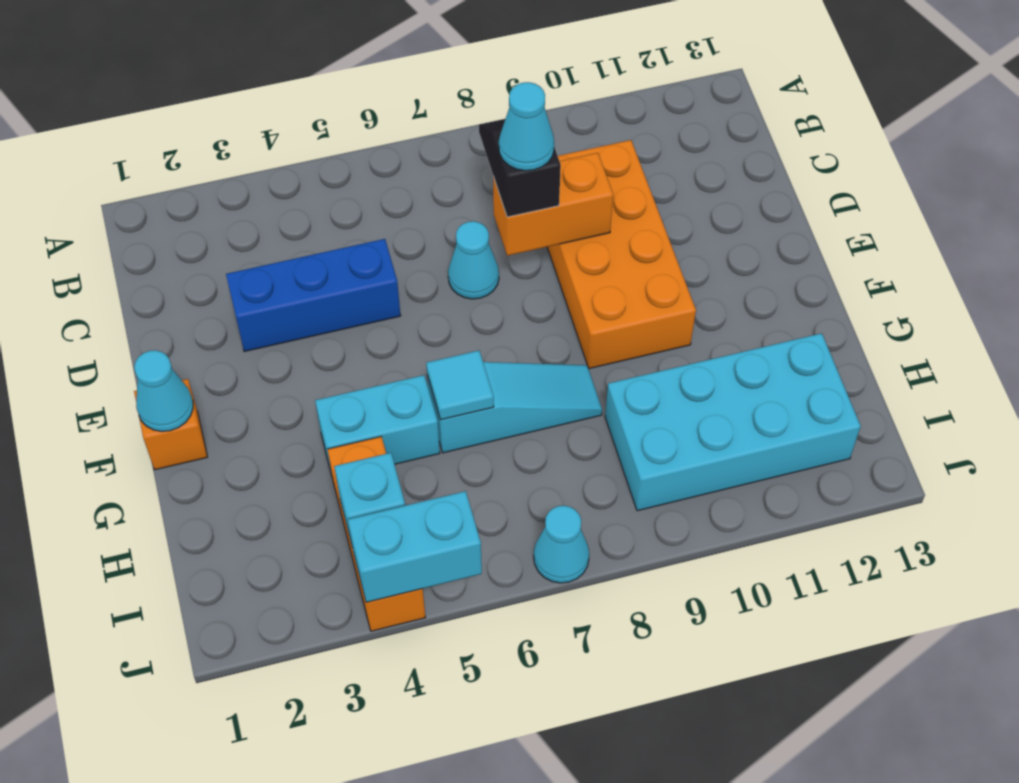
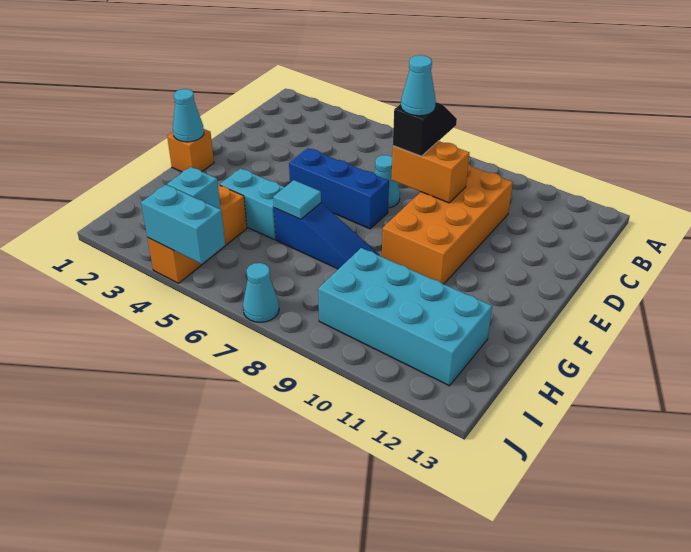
blue brick D3:D5 level 1 -> blue brick E5:E7 level 1
cyan slope G6:G8 level 1 top 6 -> blue slope G6:G8 level 1 top 6

